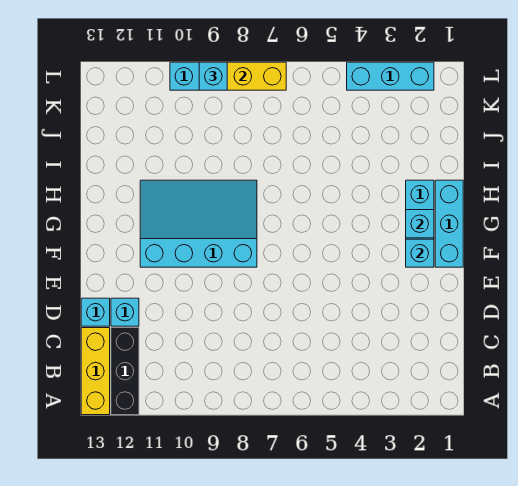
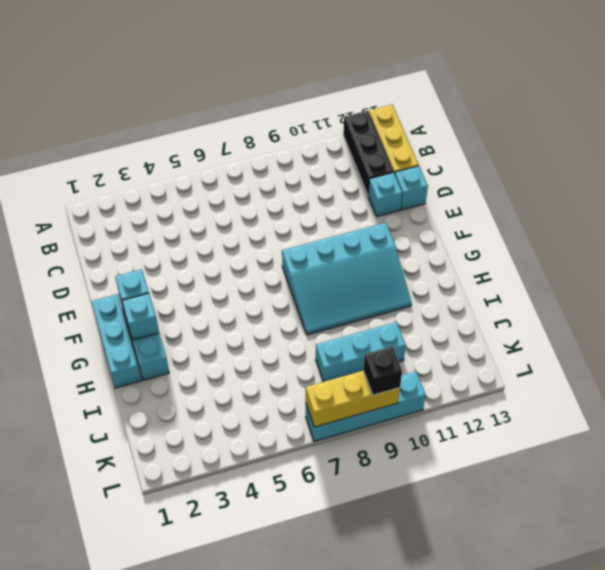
cyan brick L2:L4 level 1 -> cyan brick J8:J10 level 1
cyan brick L9 level 3 -> black brick L9 level 3

